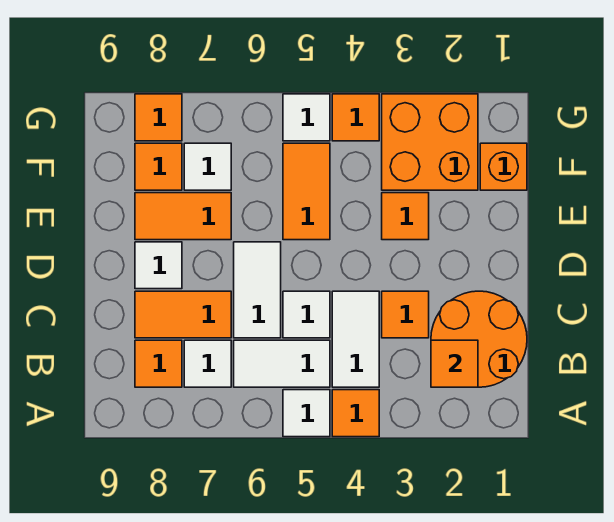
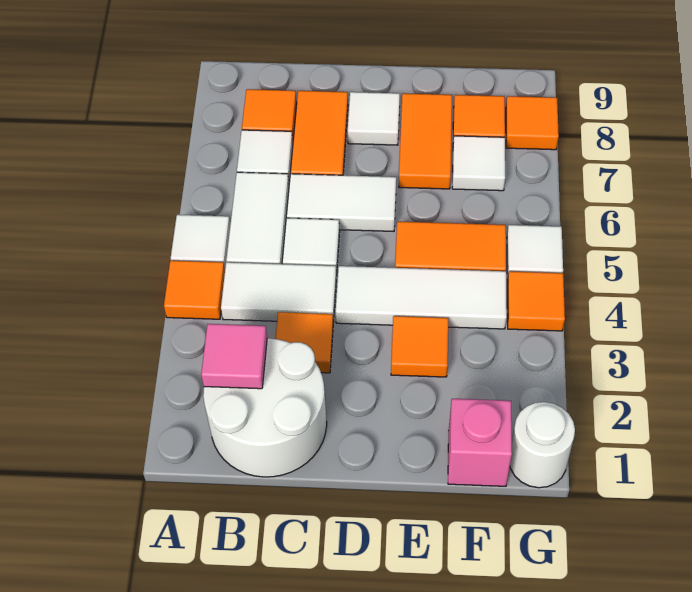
orange round brick B1:C2 level 1 -> white round brick B1:C2 level 1
orange tile B2 level 2 -> pink tile B2 level 2
none -> white tile D4:F4 level 1
orange brick F1 level 1 -> pink brick F1 level 1
orange brick F2:G3 level 1 -> none
none -> white round brick G1 level 1

